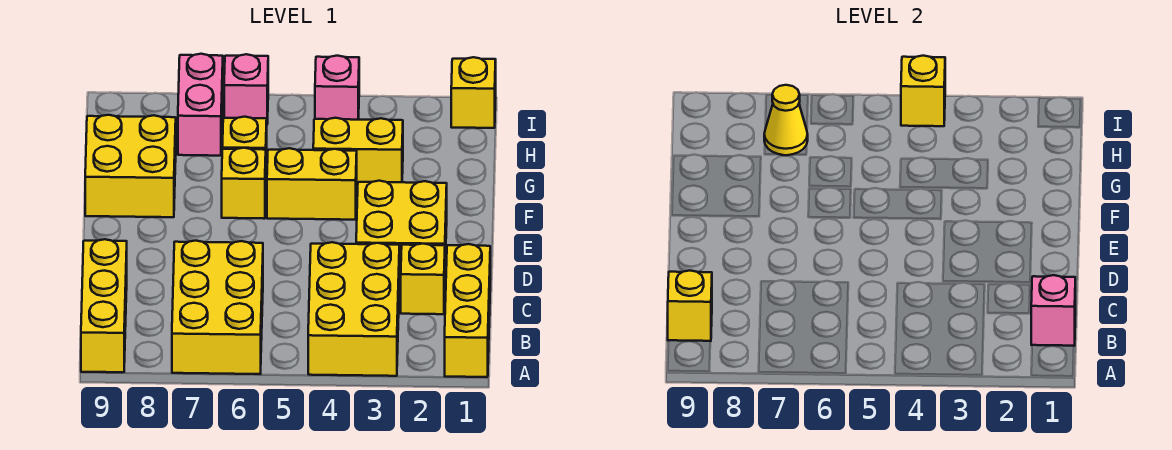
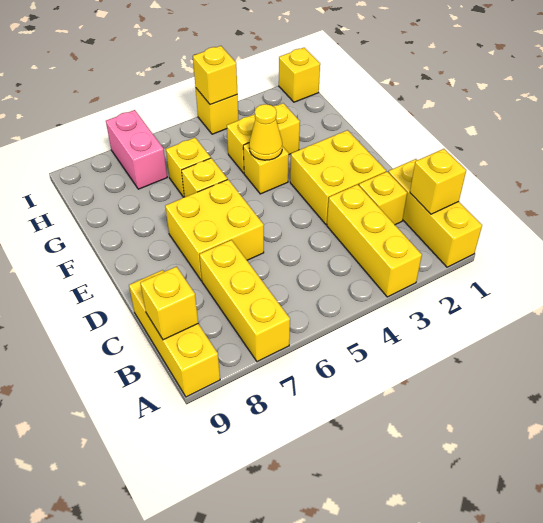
yellow brick A3:C4 level 1 -> yellow brick A3:C3 level 1
yellow brick A6:C7 level 1 -> yellow brick A7:C7 level 1
pink brick B1 level 2 -> yellow brick B1 level 2
yellow brick F4:F5 level 1 -> yellow brick F4 level 1
yellow brick F8:G9 level 1 -> yellow brick D6:E7 level 1
yellow cone H7 level 2 -> yellow cone F4 level 2
pink brick I4 level 1 -> yellow brick I4 level 1
pink brick I6 level 1 -> none

